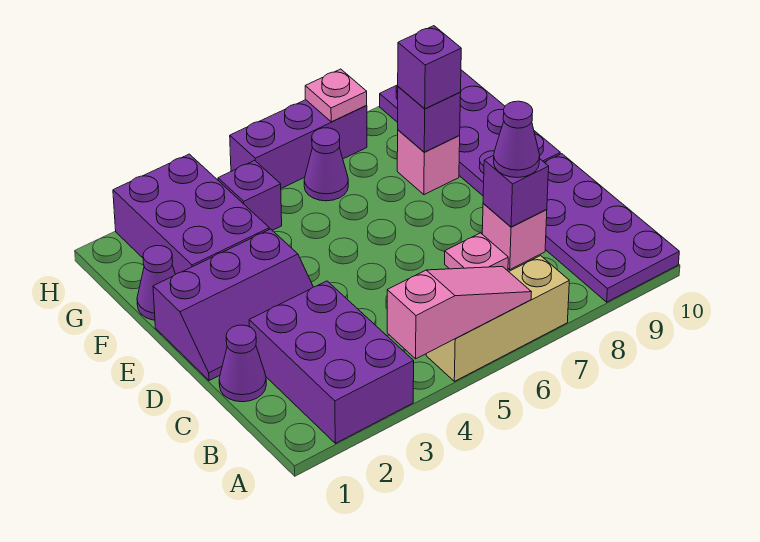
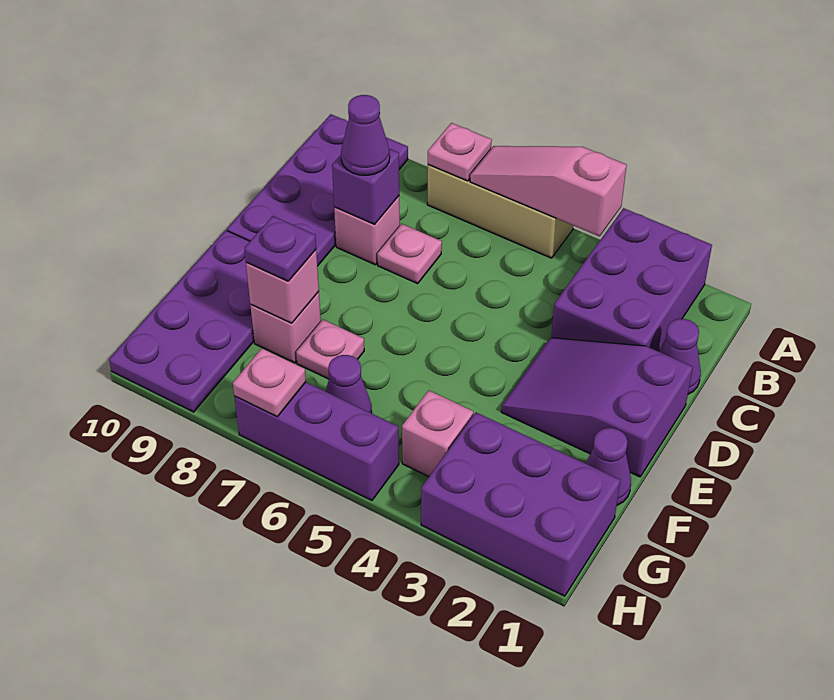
none -> pink plate A7 level 2
purple slope D1:E3 level 1 top E -> purple slope D1:E3 level 1 top 1
purple brick F2:H3 level 1 -> purple brick G1:H3 level 1
none -> pink plate F7 level 1
purple brick F8 level 2 -> pink brick F8 level 2
purple brick F8 level 3 -> purple plate F8 level 3
purple brick G4 level 1 -> pink brick G4 level 1

